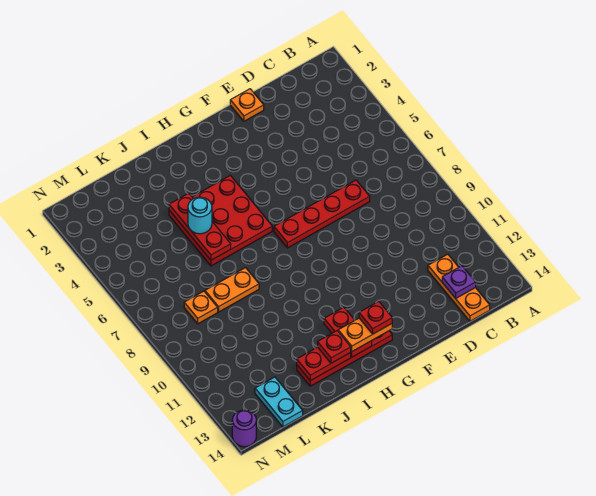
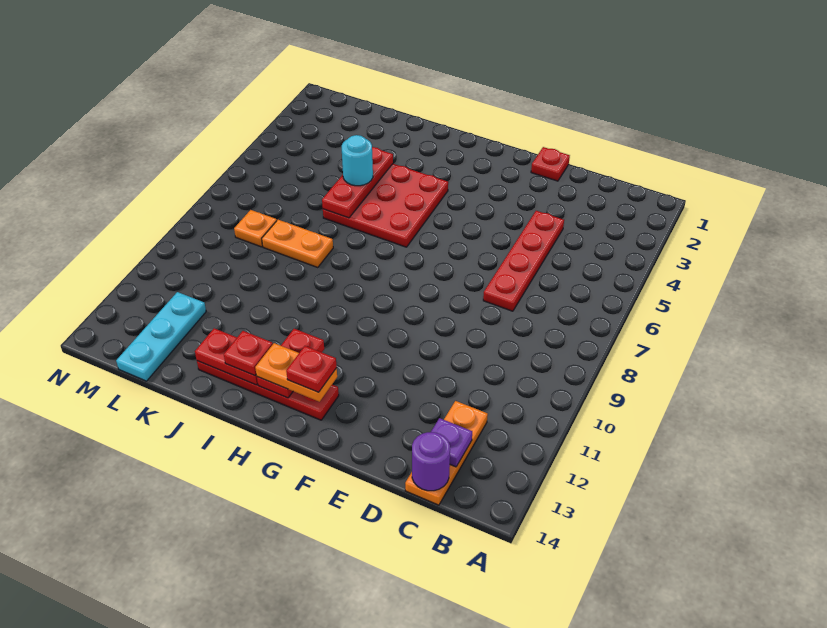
red plate D7:G7 level 1 -> red plate D4:D7 level 1
orange plate E1 level 1 -> red plate E1 level 1
cyan plate L13:L14 level 1 -> cyan plate L12:L14 level 1
purple round brick N14 level 1 -> purple round brick C14 level 2

